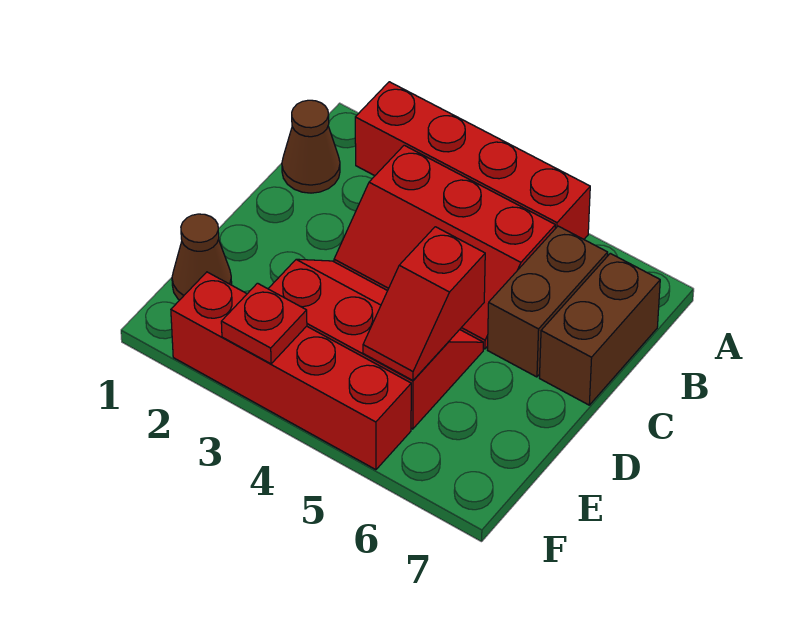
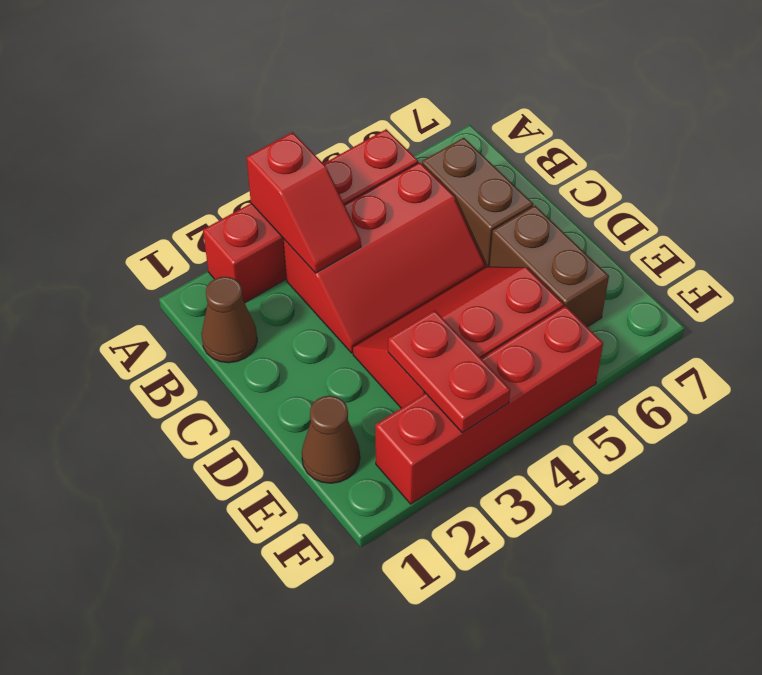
brown brick B7:C7 level 1 -> brown brick D6:E6 level 1
red slope D5:E5 level 2 top D -> red slope A3:B3 level 2 top A
red plate F3 level 2 -> red plate E3:F3 level 2

